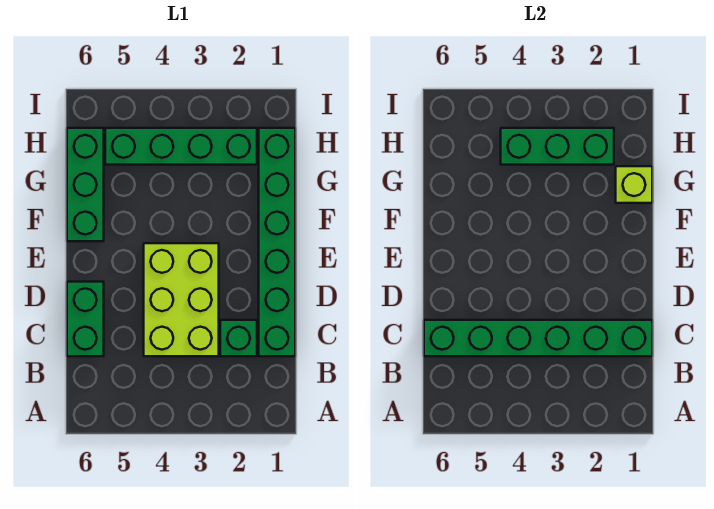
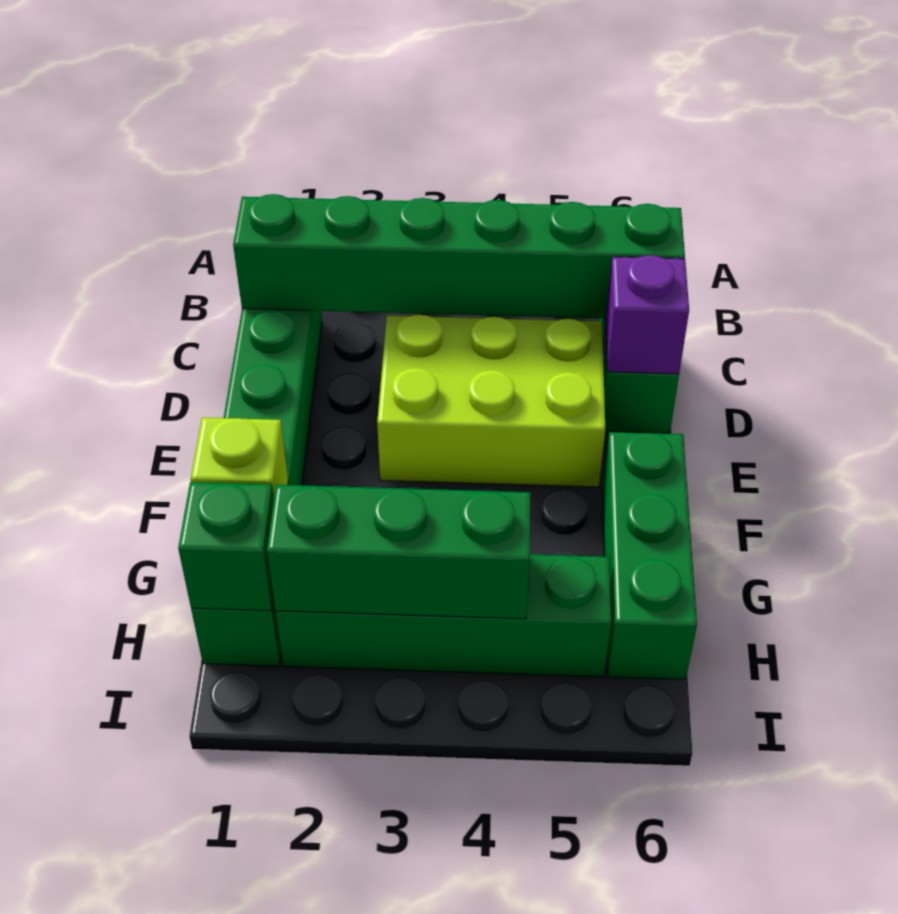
green brick C2 level 1 -> green brick H1 level 2
lime brick C3:E4 level 1 -> lime brick D3:E5 level 1
none -> purple brick D6 level 2

